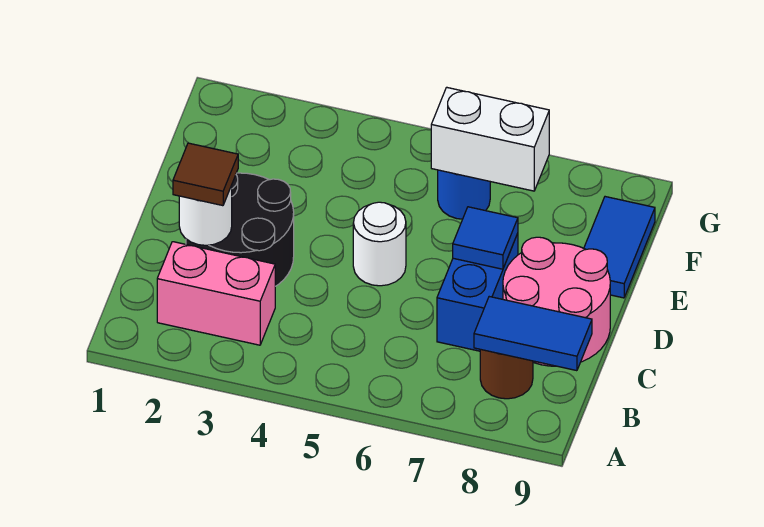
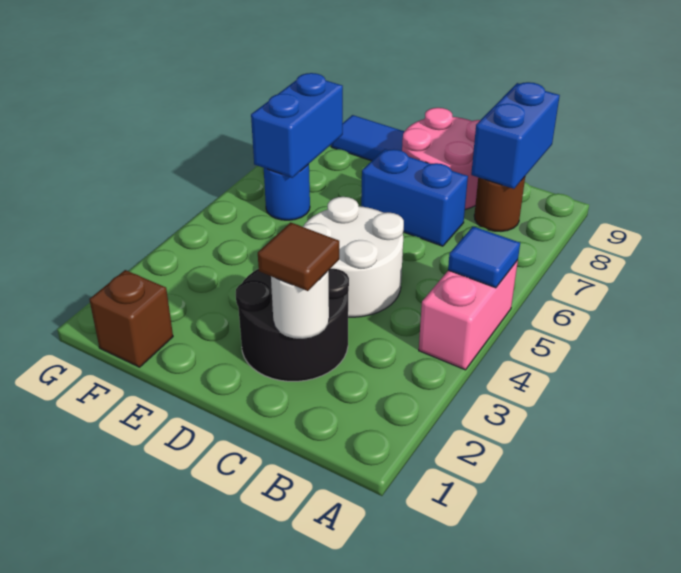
pink brick B2:B3 level 1 -> pink brick A4:A5 level 1
blue tile B8:B9 level 2 -> blue brick B8:B9 level 2
white round brick D5 level 1 -> white round brick C4:D5 level 1
blue tile D7 level 2 -> blue tile A5 level 2
none -> brown brick F1 level 1
white brick F6:F7 level 2 -> blue brick F6:F7 level 2

